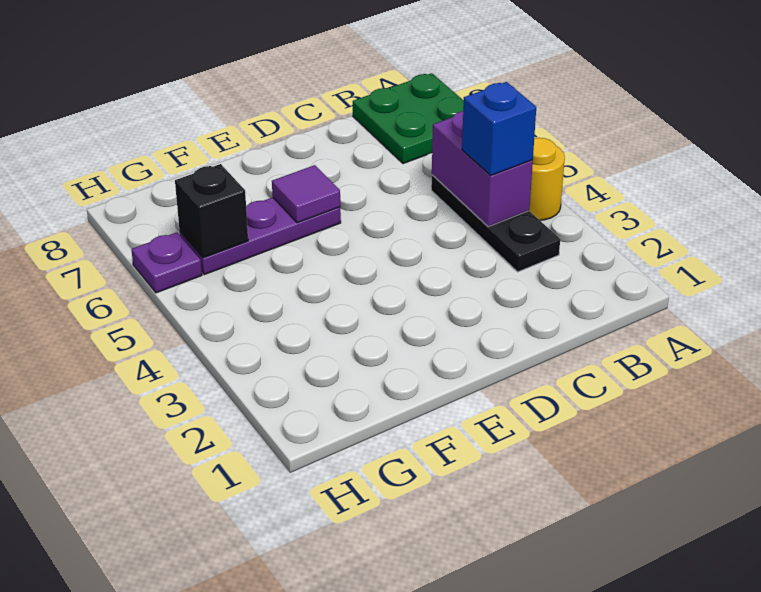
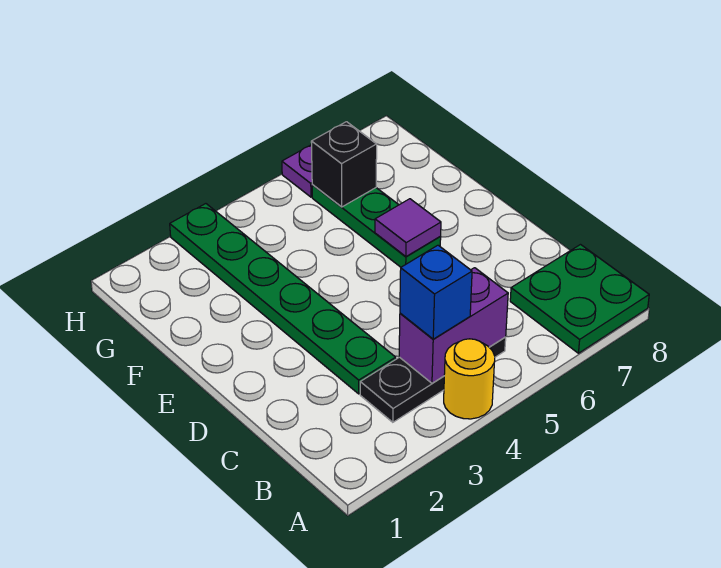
none -> green plate C3:H3 level 1
purple plate E6:G6 level 1 -> green plate E6:G6 level 1

